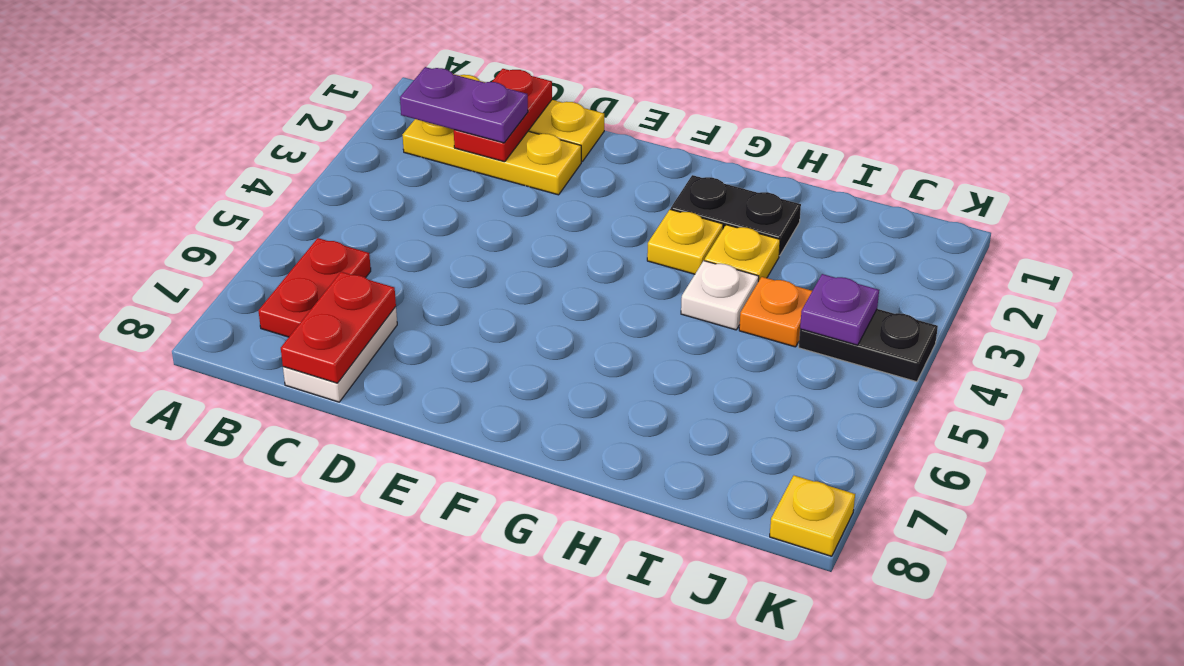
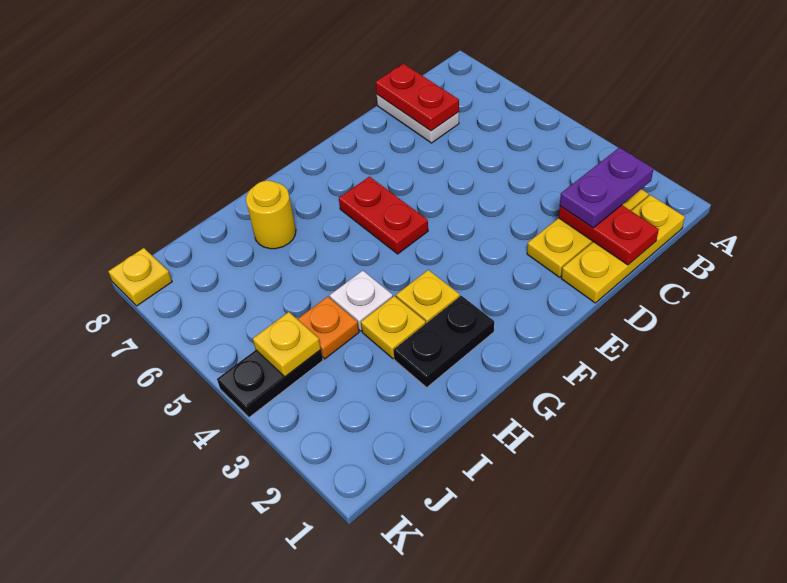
red plate B6:B7 level 1 -> red plate F5:F6 level 1
none -> yellow round brick H7 level 1
purple plate J4 level 2 -> yellow plate J4 level 2

